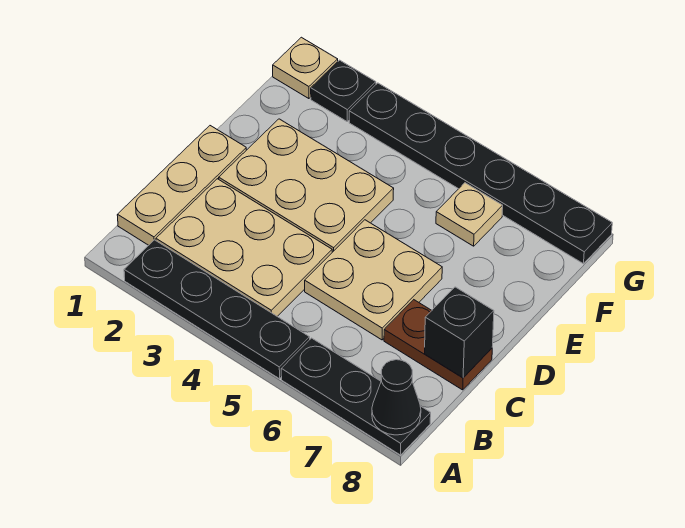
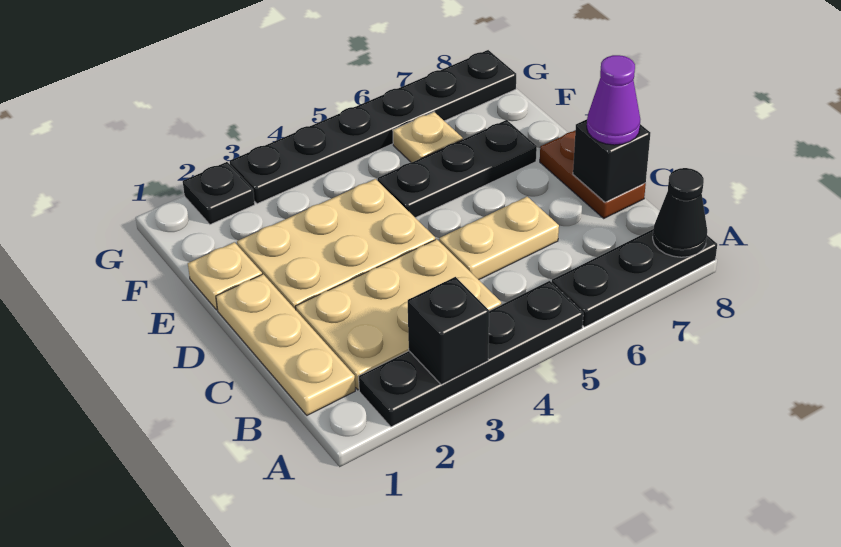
none -> black brick A3 level 2
tan plate C5:D6 level 1 -> tan plate C5:C6 level 1
brown plate C7:C8 level 1 -> brown plate C8:D8 level 1
none -> purple cone C8 level 3
none -> black plate E5:E7 level 1
tan plate G1 level 1 -> tan plate E1 level 1

